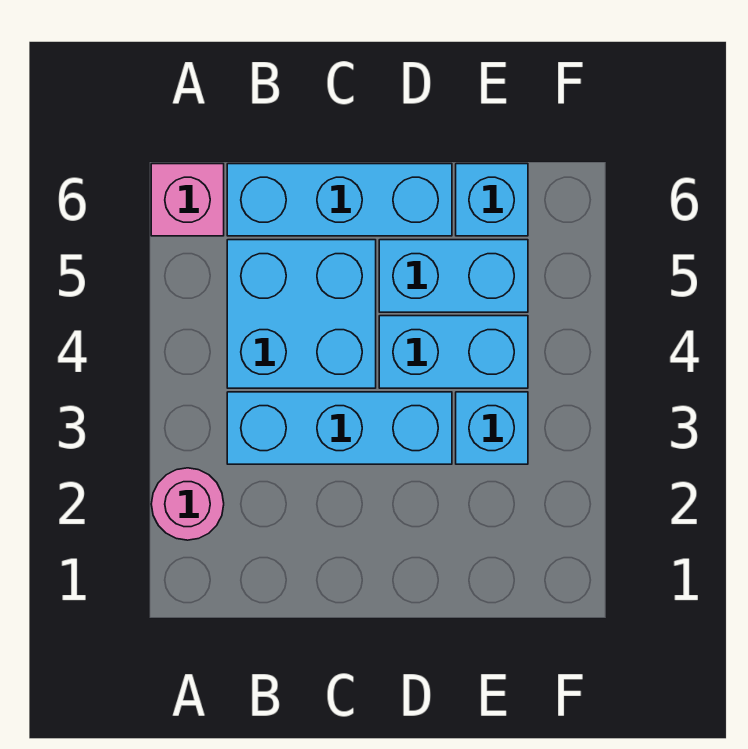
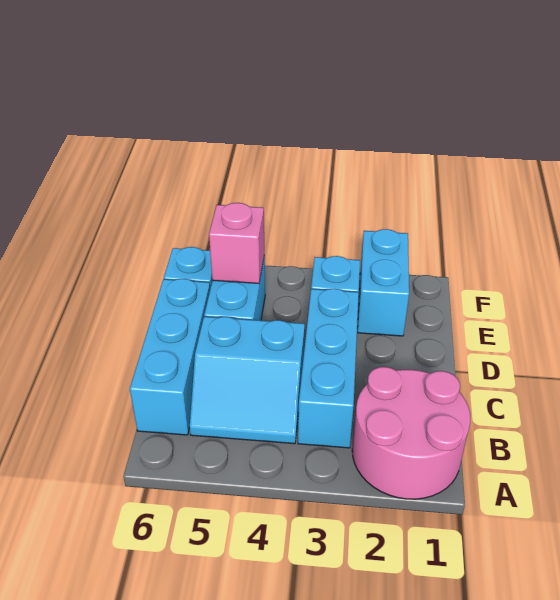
pink round brick A2 level 1 -> pink round brick A1:B2 level 1
pink brick A6 level 1 -> pink brick E5 level 2
cyan brick B4:C5 level 1 -> cyan slope B4:C5 level 1 top C
cyan brick D4:E4 level 1 -> cyan brick E2:F2 level 1

